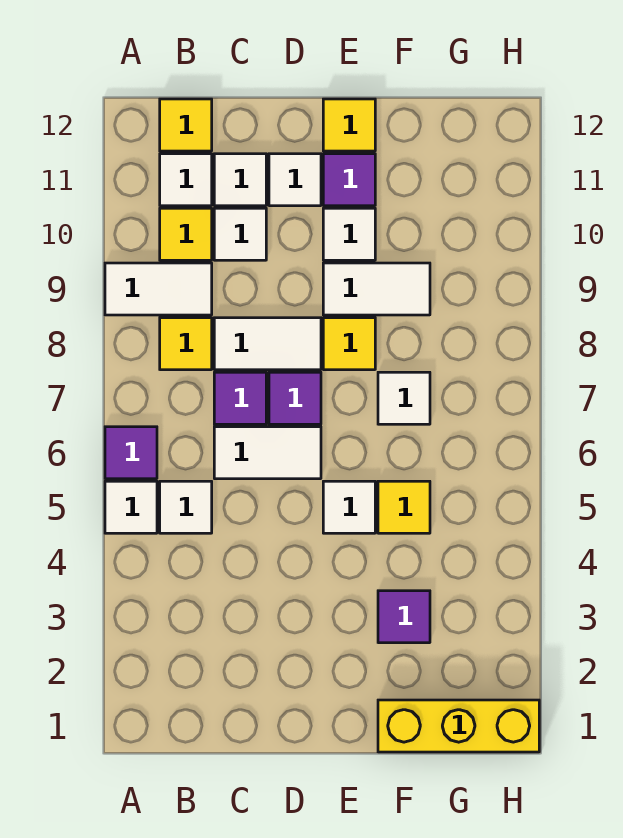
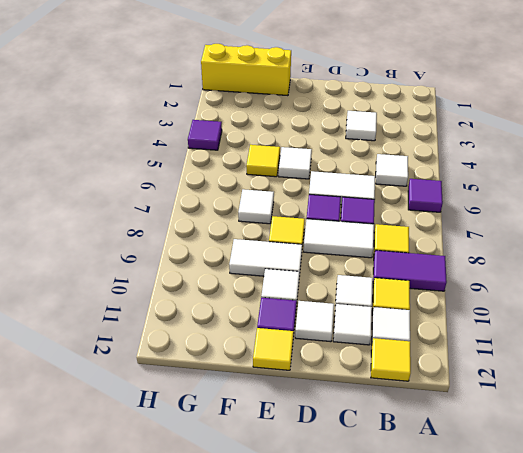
white tile A5 level 1 -> white tile C3 level 1
white tile A9:B9 level 1 -> purple tile A9:B9 level 1
purple tile F3 level 1 -> purple tile H4 level 1

